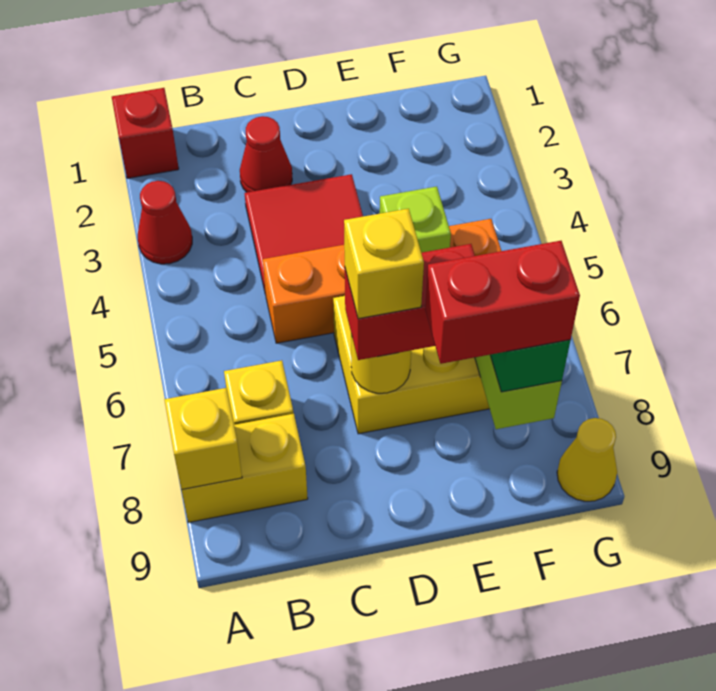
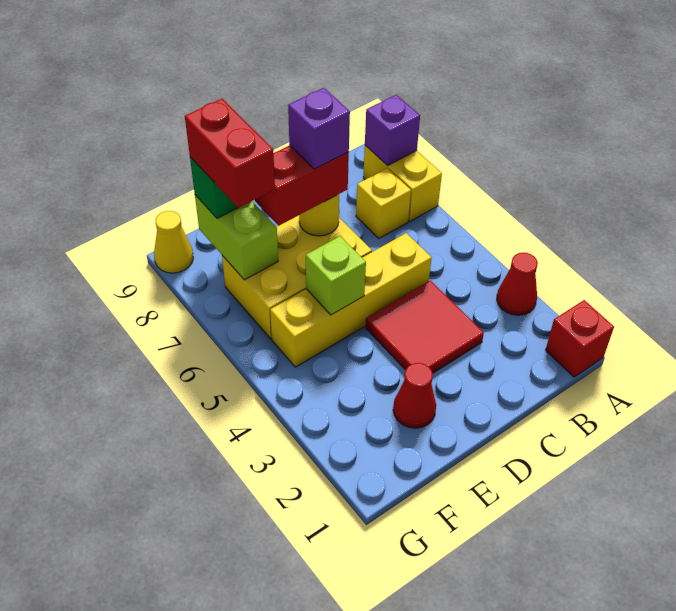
yellow brick A8:B8 level 1 -> yellow brick A7:A8 level 1
yellow brick A8 level 2 -> purple brick A8 level 2
red cone C2 level 1 -> red cone E2 level 1
orange brick C5:F5 level 1 -> yellow brick C5:F5 level 1
yellow brick D7 level 4 -> purple brick D7 level 4
red brick E8:F8 level 4 -> red brick F7:F8 level 4

